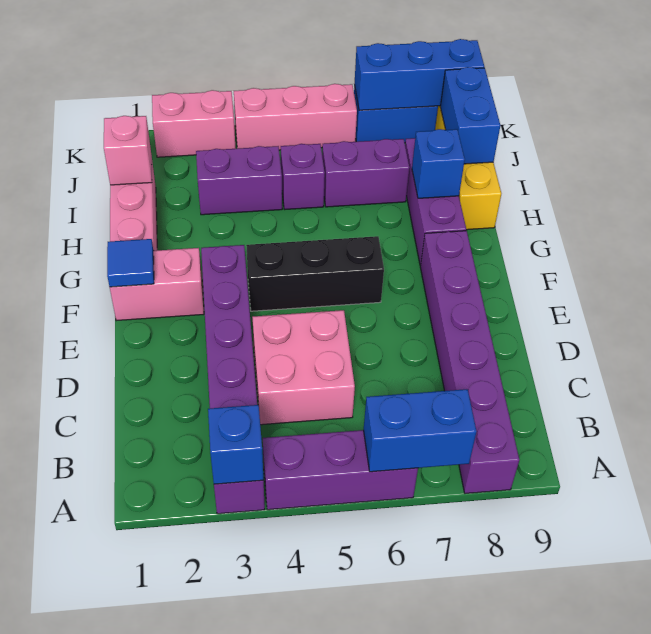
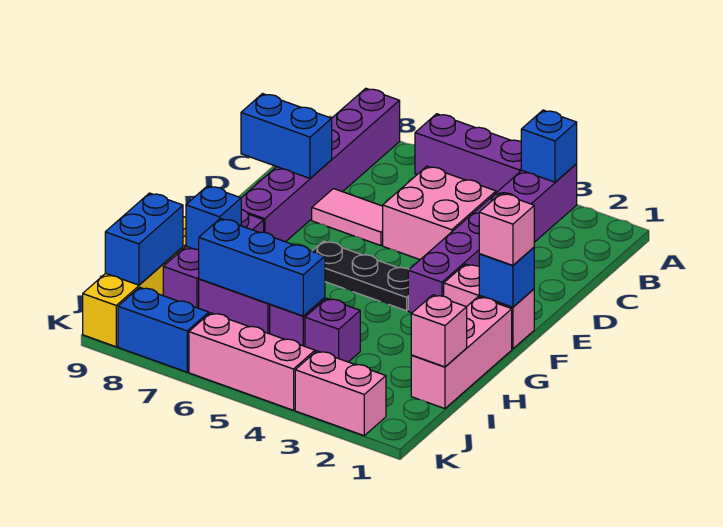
blue brick A6:A7 level 2 -> blue brick D8:D9 level 2
none -> pink tile D6:D7 level 1
blue tile F1 level 2 -> blue brick F1 level 2
none -> pink brick F1 level 3
black brick F4:F6 level 1 -> black plate F4:F6 level 1
purple brick I3:I4 level 1 -> purple brick I4 level 1
blue brick K7:K9 level 2 -> blue brick I5:I7 level 2

